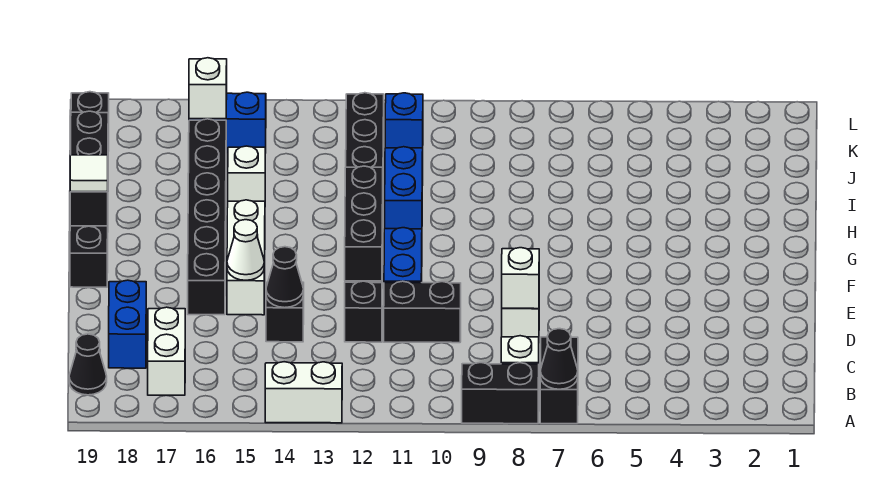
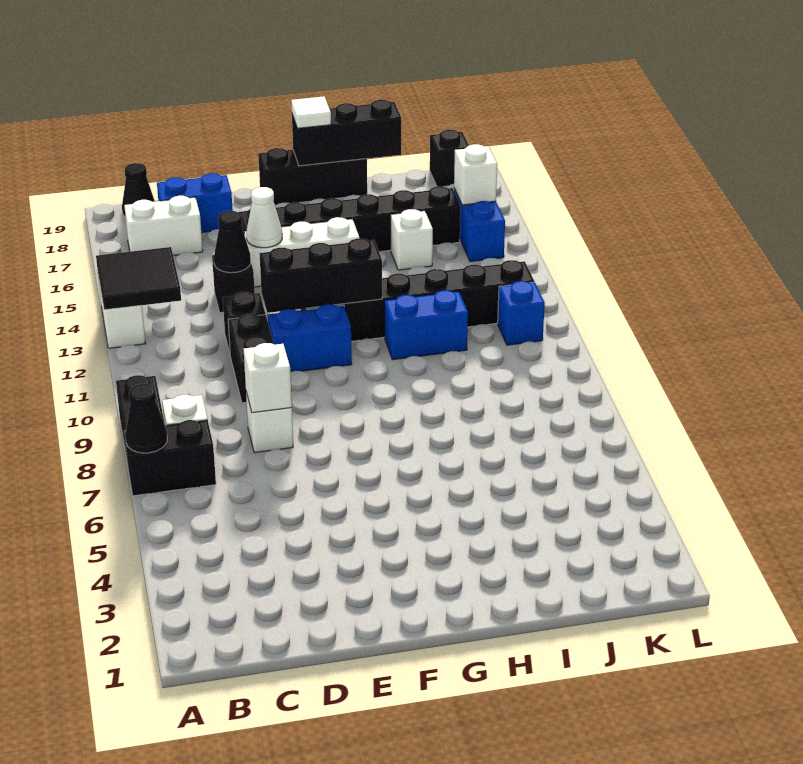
none -> black tile A13:B14 level 2

